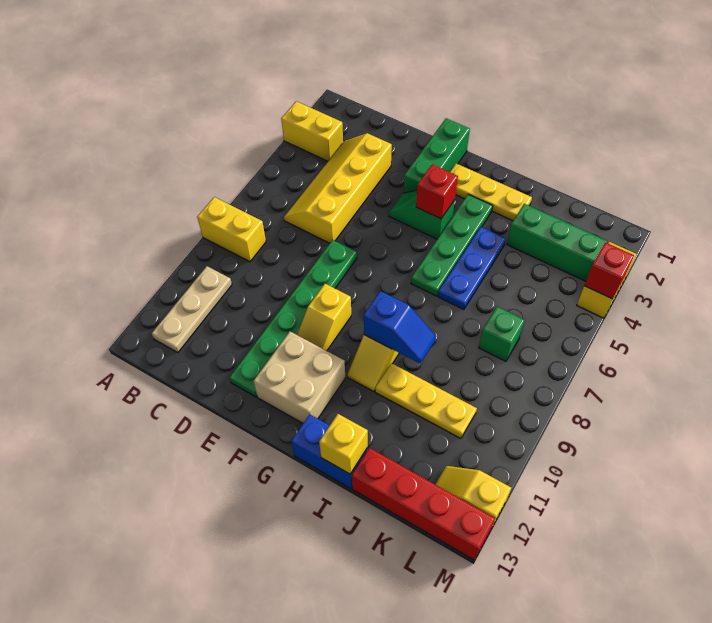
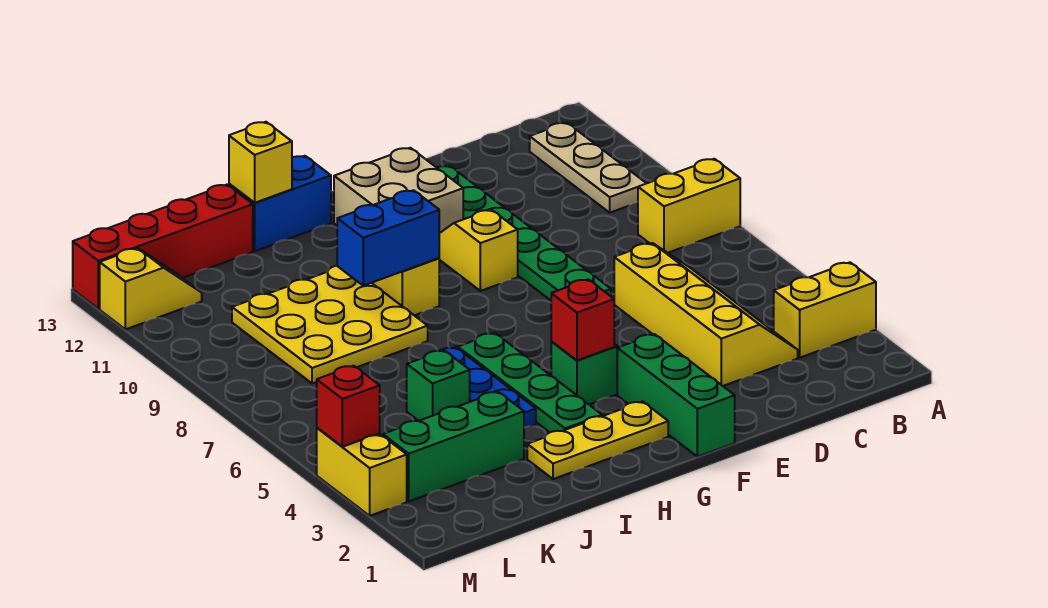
blue slope H9:I9 level 2 top H -> blue brick H9:I9 level 2
yellow plate I10:K10 level 1 -> yellow plate I8:K10 level 1
green brick K7 level 1 -> green brick J5 level 1

